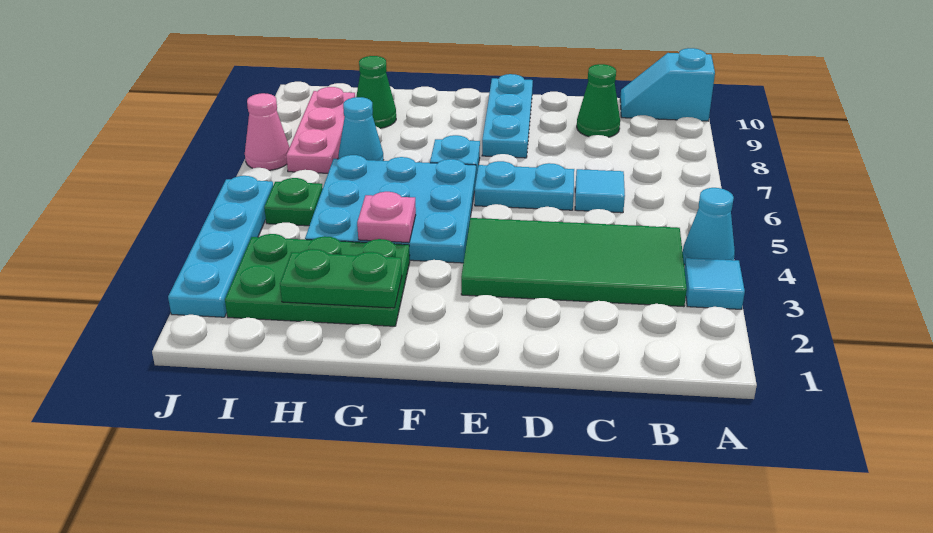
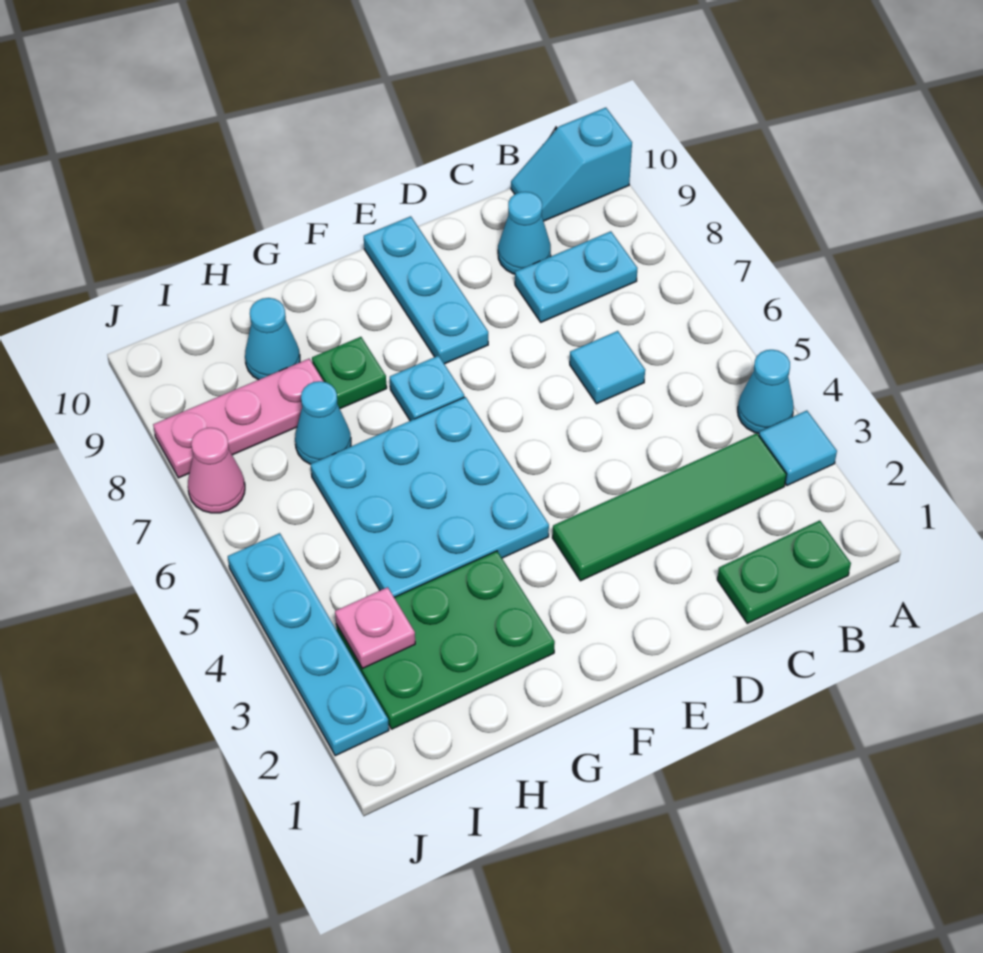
green tile B3:E4 level 1 -> green tile B3:E3 level 1
green cone C9 level 1 -> cyan cone C9 level 1
cyan plate D6:E6 level 1 -> cyan plate B8:C8 level 1
green plate G2:H2 level 2 -> green plate B1:C1 level 1
pink plate G4 level 2 -> pink plate I3 level 2
green cone H9 level 1 -> cyan cone H9 level 1
green plate I5 level 1 -> green plate G8 level 1
pink plate I7:I9 level 1 -> pink plate H8:J8 level 1

